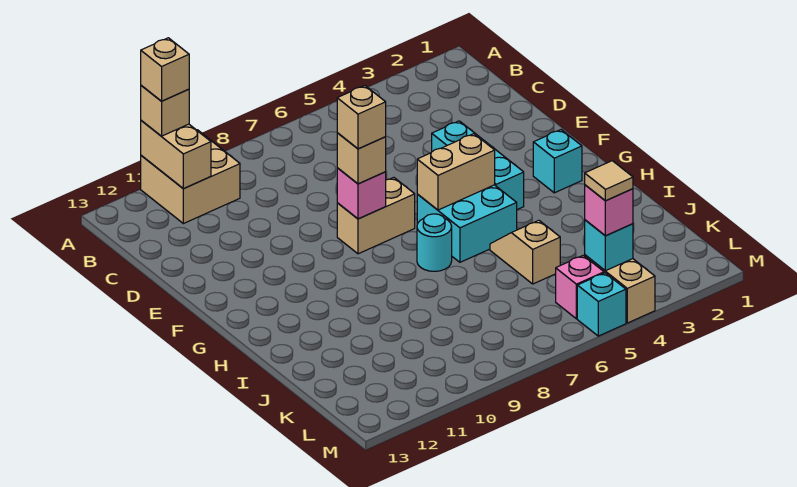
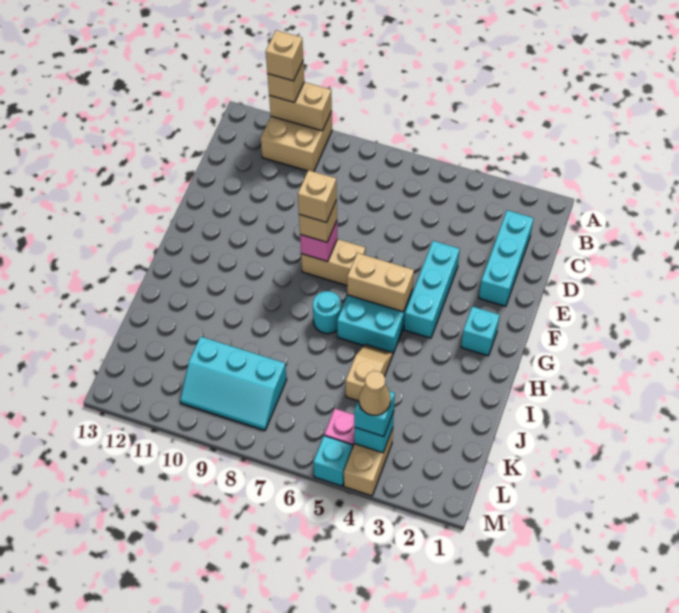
tan brick A11:B11 level 2 -> tan brick A10:A11 level 2
none -> cyan brick C2:E2 level 1
none -> cyan slope K8:L10 level 1 top K
pink brick L4 level 3 -> cyan brick L4 level 3
tan tile L4 level 4 -> tan cone L4 level 4

